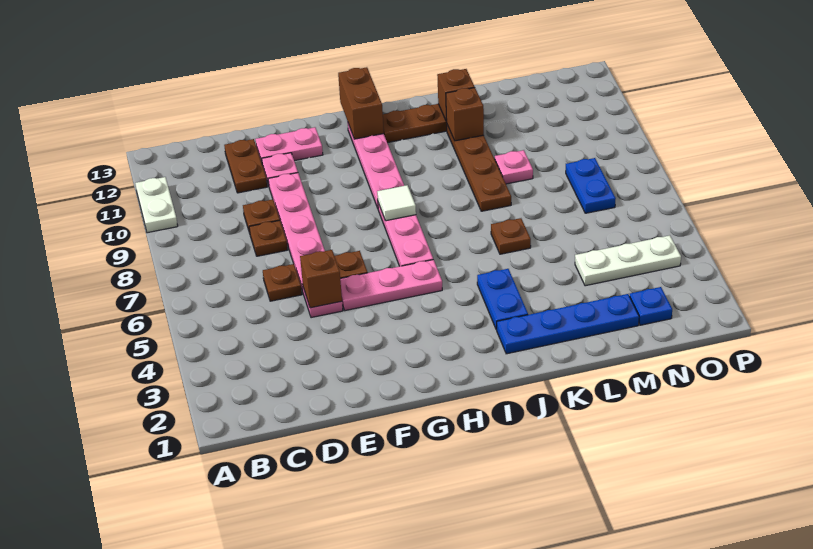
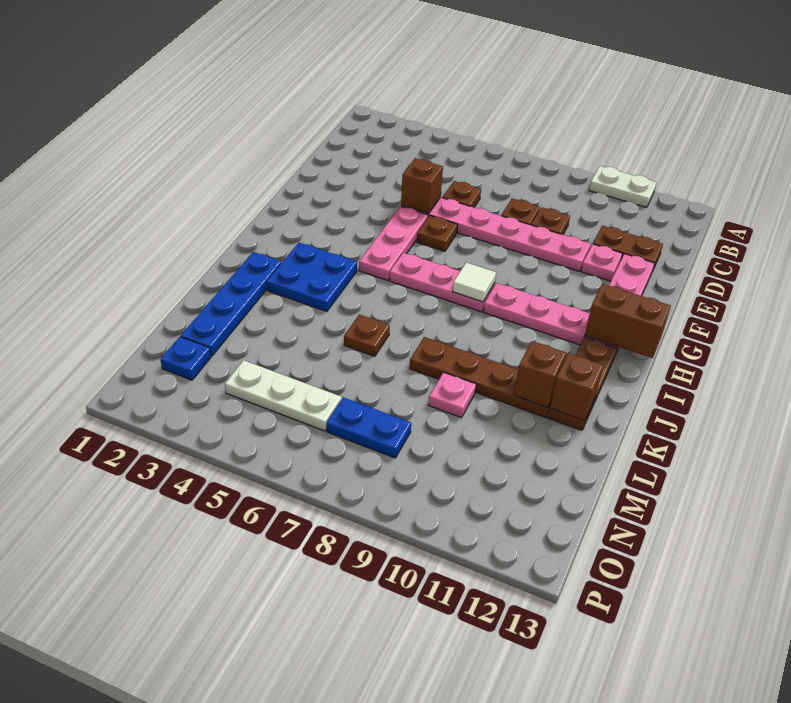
blue plate J3:J4 level 1 -> blue plate I3:J4 level 1
white plate M4:O4 level 1 -> white plate N4:N6 level 1

